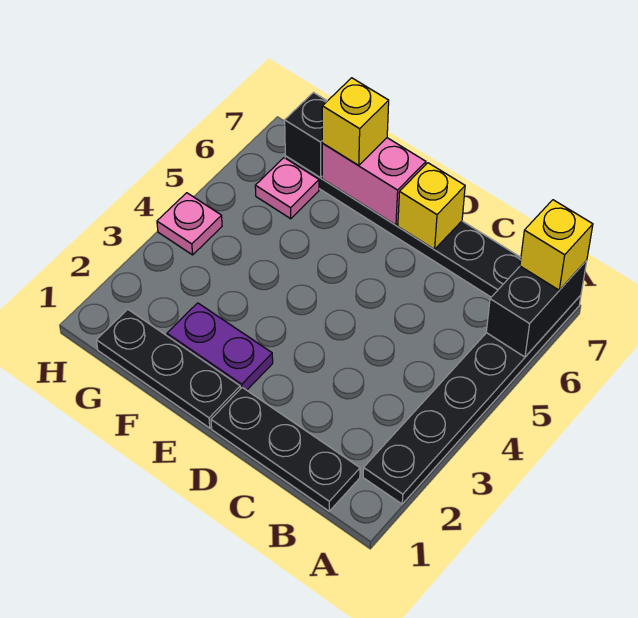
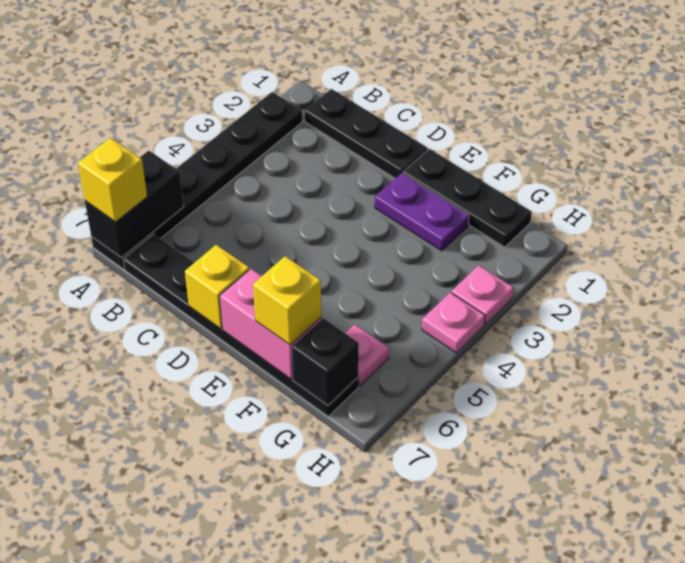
none -> pink plate H3 level 1

